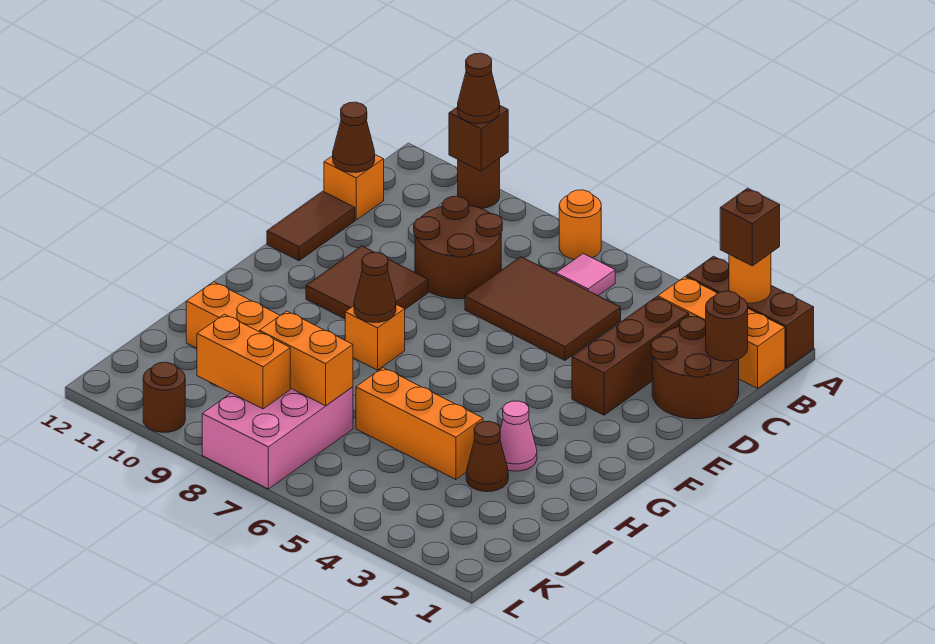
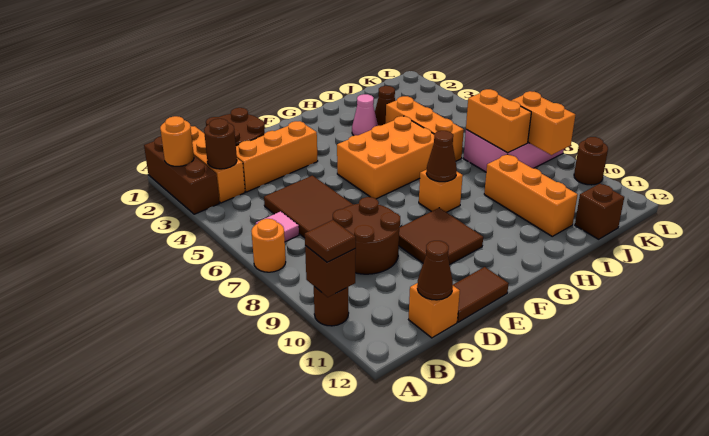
brown brick A2 level 3 -> brown brick J12 level 1
brown cone A10 level 3 -> brown tile A10 level 3
brown round brick C1 level 2 -> brown round brick B3 level 2
brown brick C3:E3 level 1 -> orange brick C3:E3 level 1
none -> orange brick F5:H6 level 1

